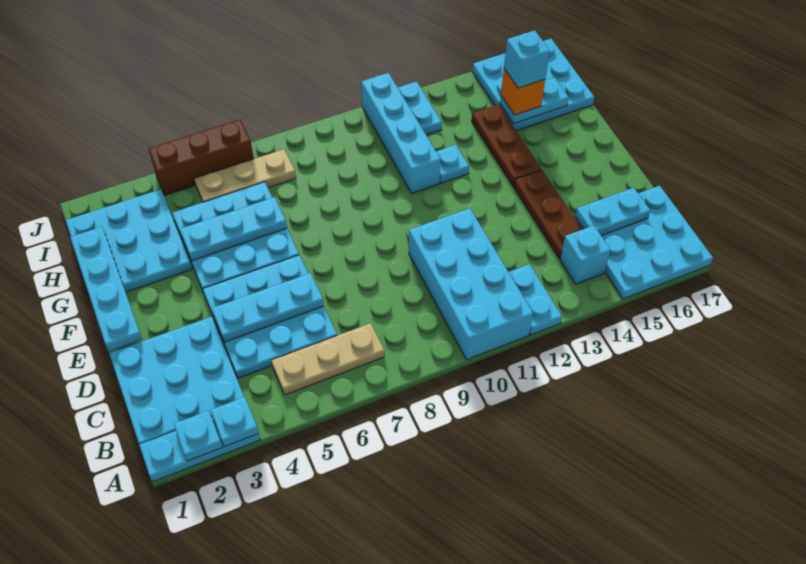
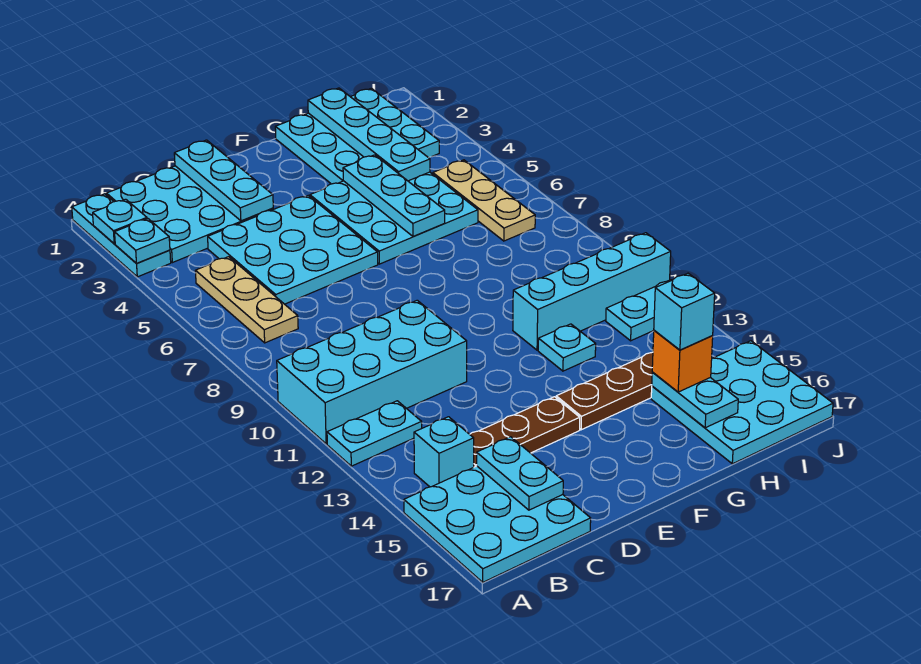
cyan plate D4:D6 level 2 -> cyan plate D1:D3 level 2
cyan plate E1:H1 level 2 -> cyan plate H1:H4 level 2
brown brick J4:J6 level 1 -> none

